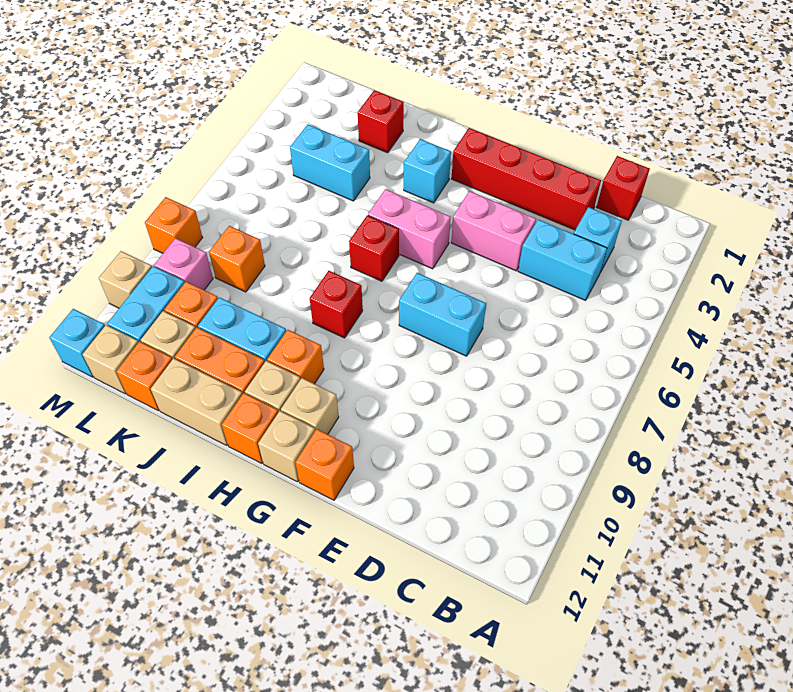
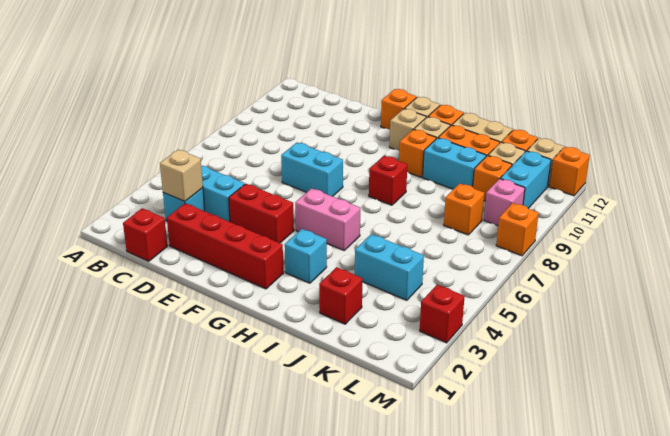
pink brick E4:F4 level 1 -> red brick E4:F4 level 1
red brick H6 level 1 -> red brick M3 level 1
tan brick M10 level 1 -> tan brick C3 level 2
cyan brick M12 level 1 -> orange brick M12 level 1

